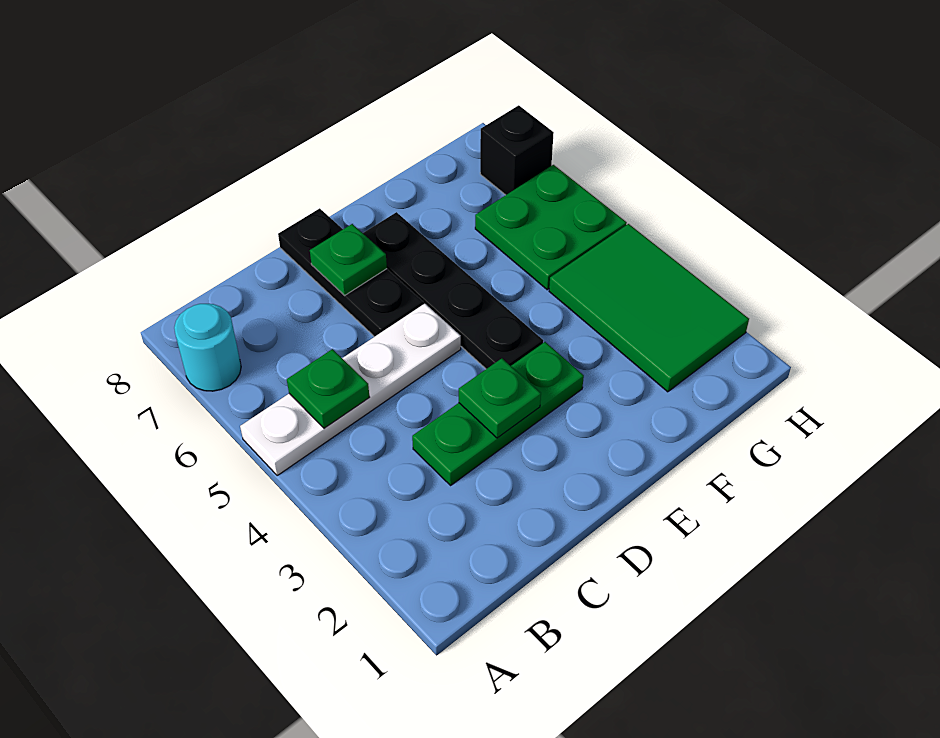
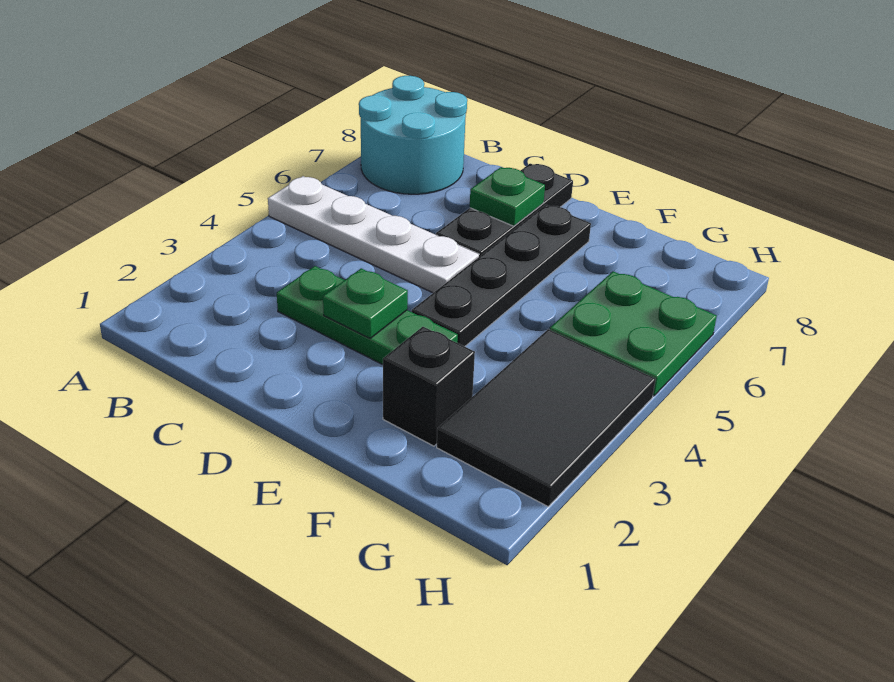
cyan round brick A7 level 1 -> cyan round brick A7:B8 level 1
green plate B5 level 2 -> none
green tile G2:H4 level 1 -> black tile G2:H4 level 1
black brick H7 level 1 -> black brick F2 level 1

